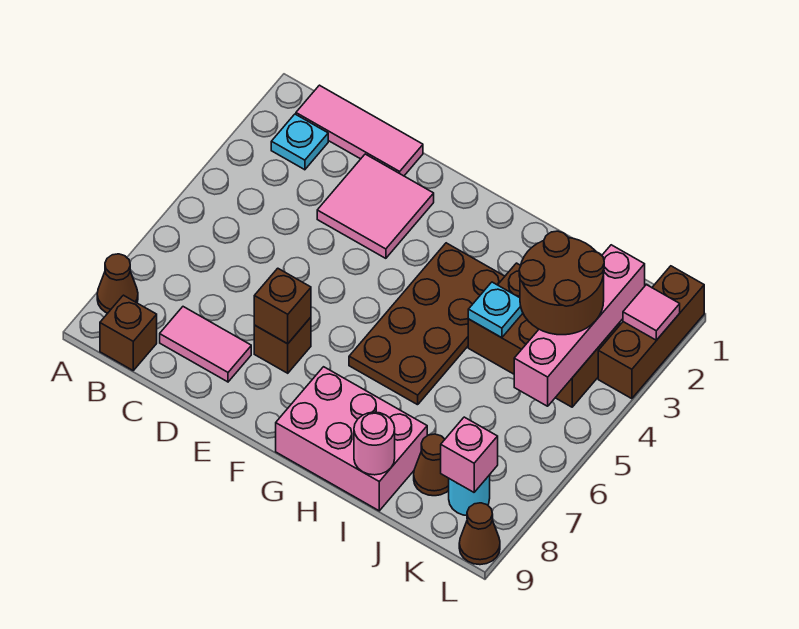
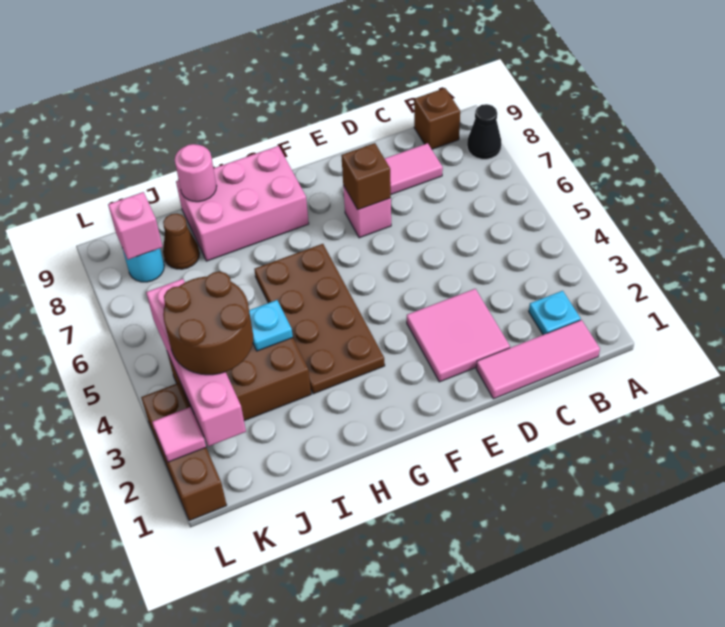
brown cone A8 level 1 -> black cone A8 level 1
brown brick E7 level 1 -> pink brick E7 level 1
brown cone L9 level 1 -> none

